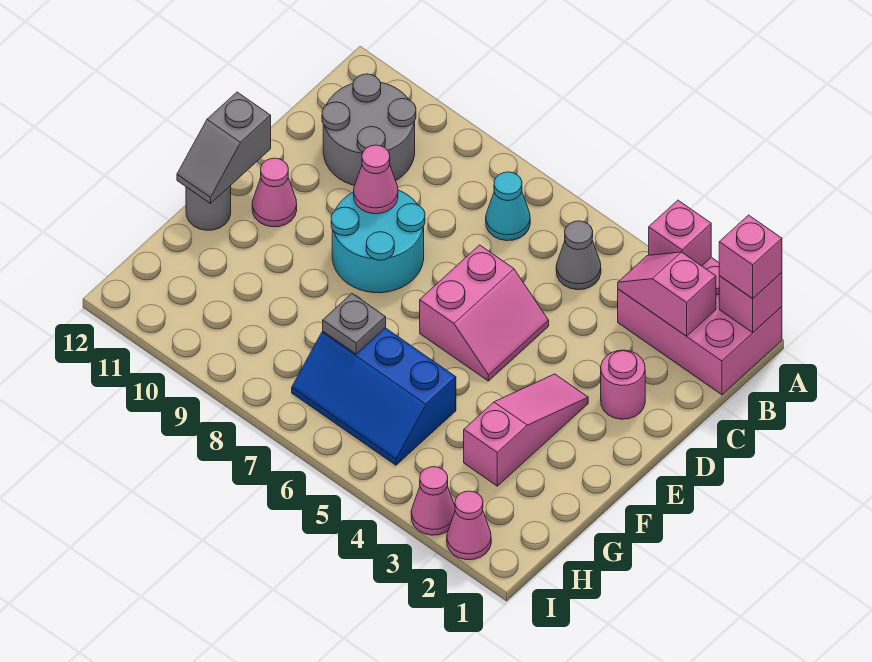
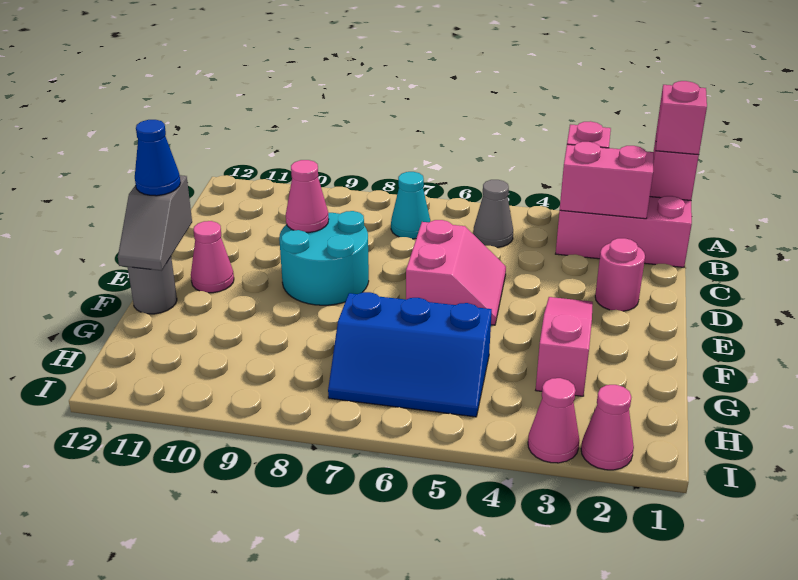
pink slope B2:B3 level 2 top 2 -> pink brick B2:B3 level 2
grey round brick B10:C11 level 1 -> none
none -> blue cone E12 level 3
grey plate G7 level 2 -> none

